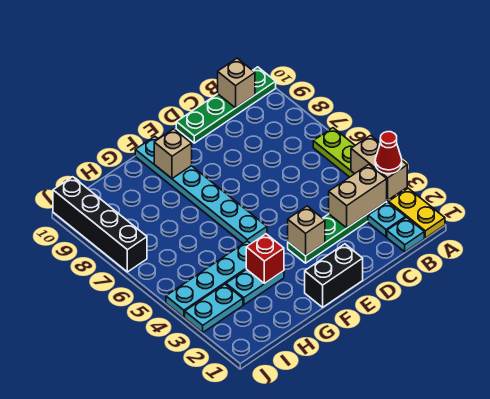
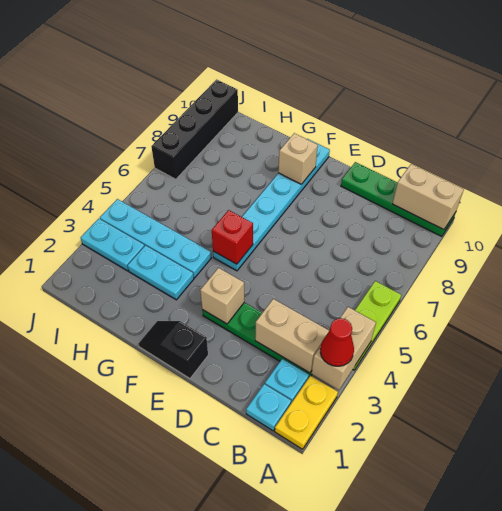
tan brick B10 level 2 -> tan brick A10:B10 level 2
black brick E1:F1 level 1 -> black slope E1:F1 level 1 top E
red brick G3 level 2 -> red brick F5 level 2

